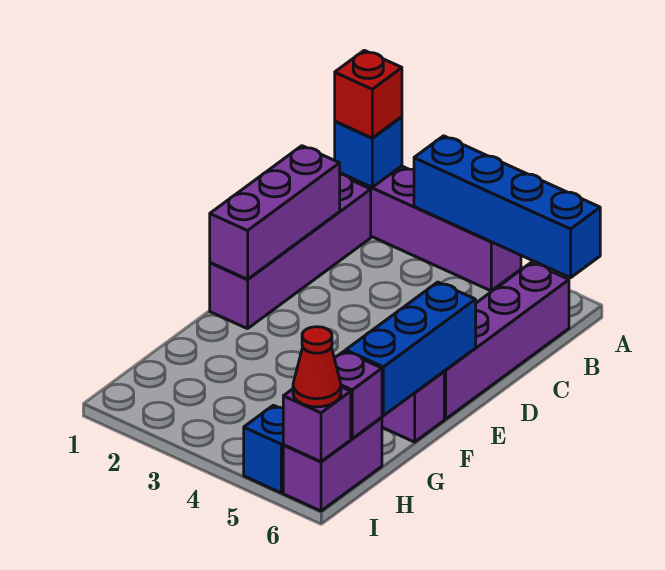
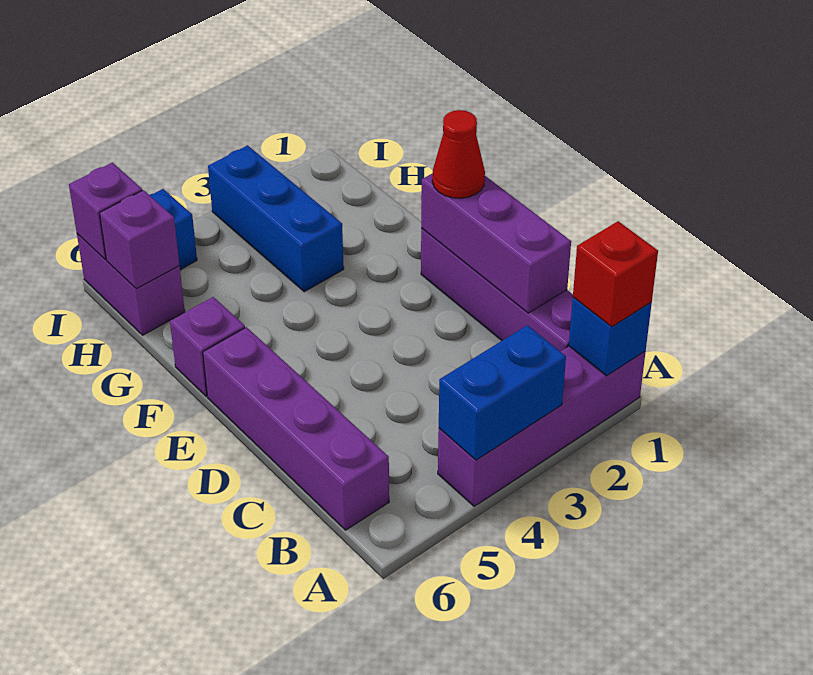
blue brick A3:A6 level 2 -> blue brick A3:A4 level 2
blue brick E6:G6 level 2 -> blue brick G3:I3 level 1
red cone I6 level 3 -> red cone E1 level 3

